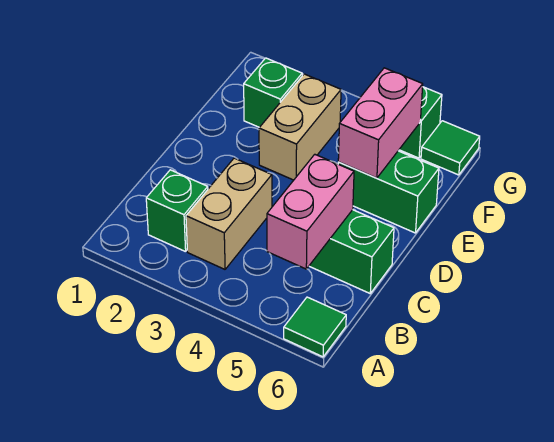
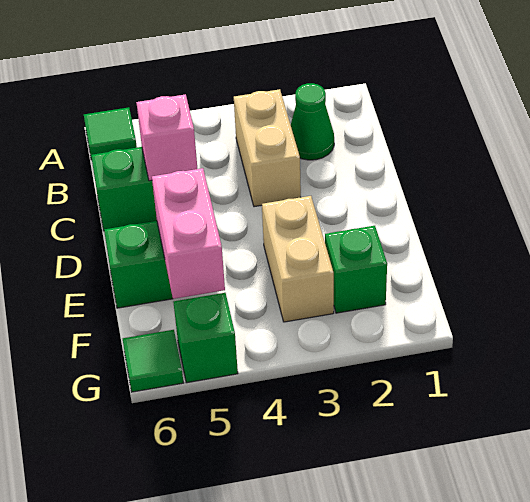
green brick B2 level 1 -> green cone B2 level 1
pink brick B5:C5 level 2 -> pink brick C5 level 2

